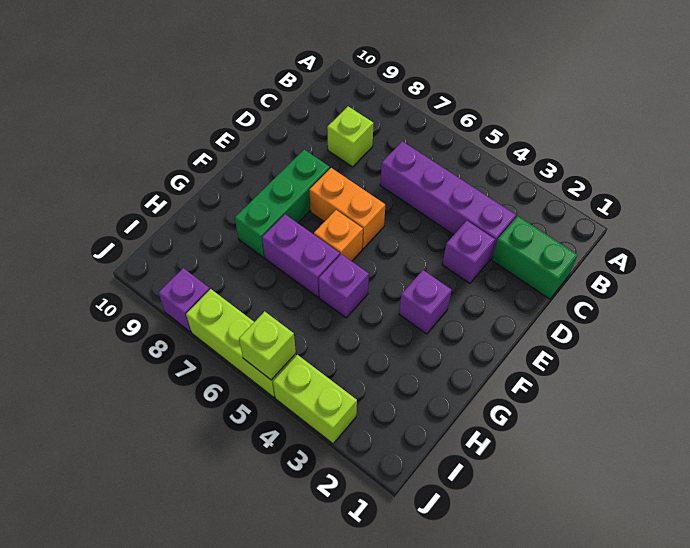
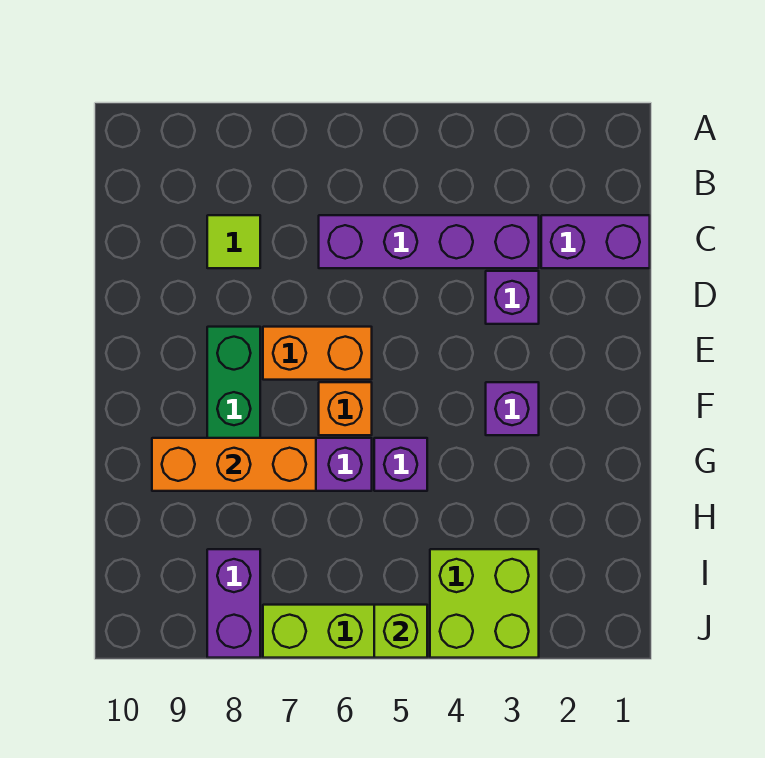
green brick C1:C2 level 1 -> purple brick C1:C2 level 1
lime brick C8 level 1 -> lime tile C8 level 1
none -> orange brick G7:G9 level 2
lime brick J3:J4 level 1 -> lime brick I3:J4 level 1
purple brick J8 level 1 -> purple brick I8:J8 level 1

